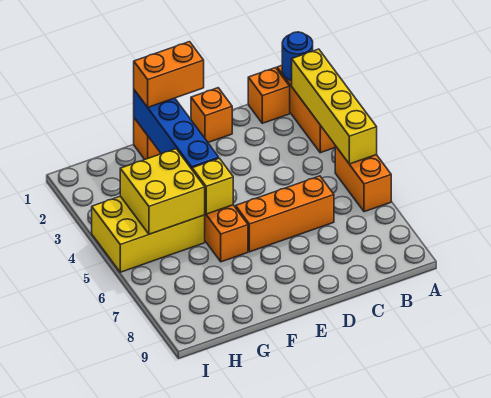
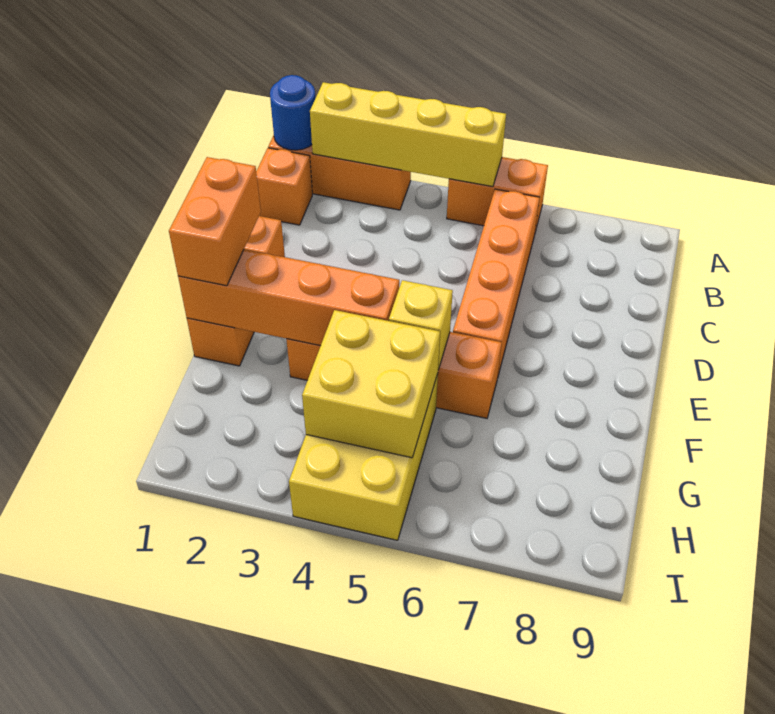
orange brick C6:E6 level 1 -> orange brick B6:E6 level 1
blue brick F1:F4 level 2 -> orange brick F1:F4 level 2

